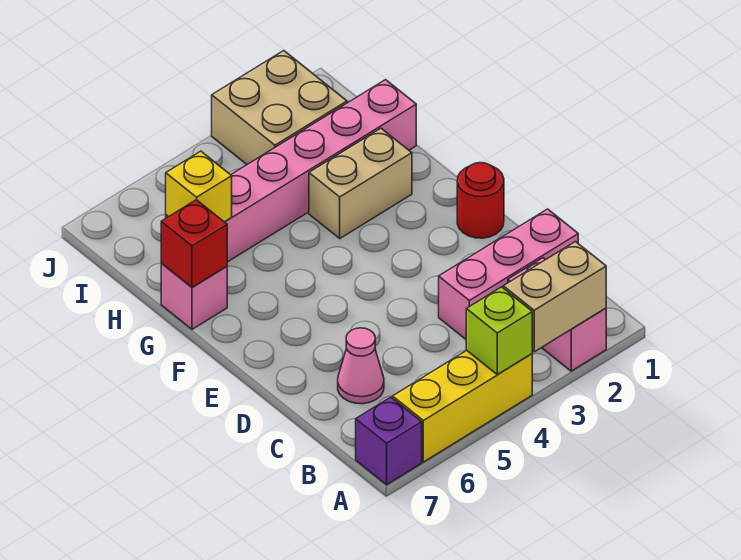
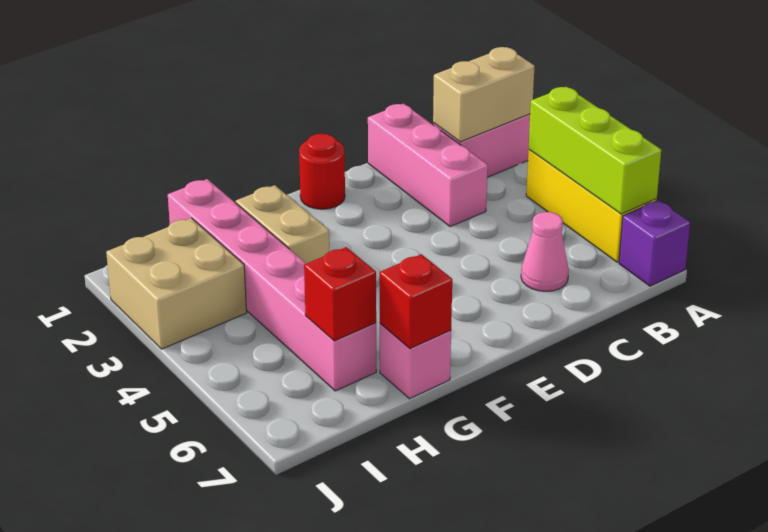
tan brick A2:A3 level 2 -> tan brick A2:B2 level 2
lime brick A4 level 2 -> lime brick A4:A6 level 2
yellow brick H6 level 2 -> red brick H6 level 2

